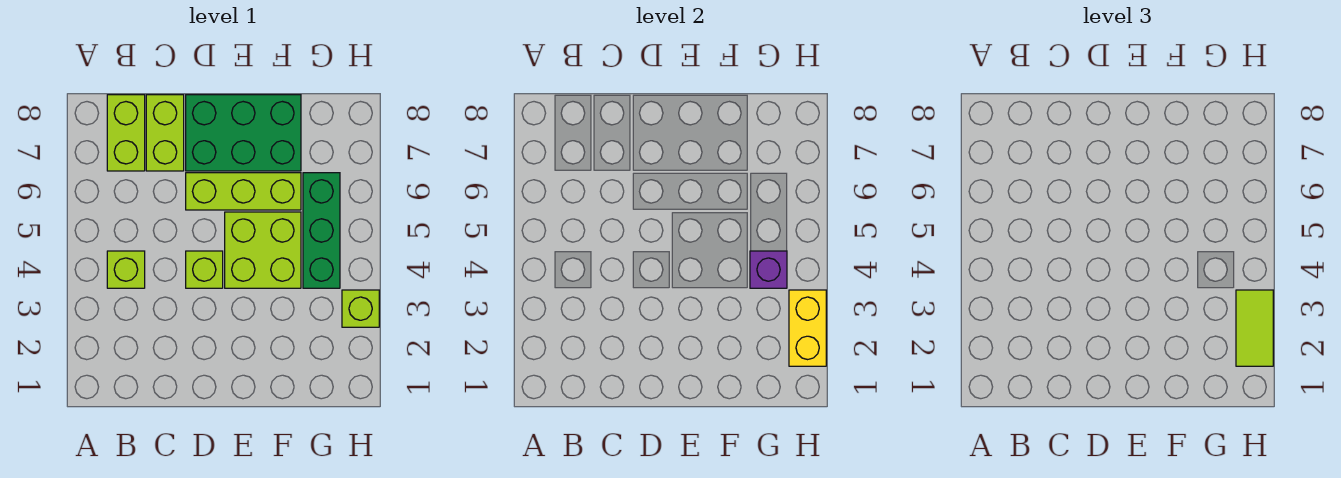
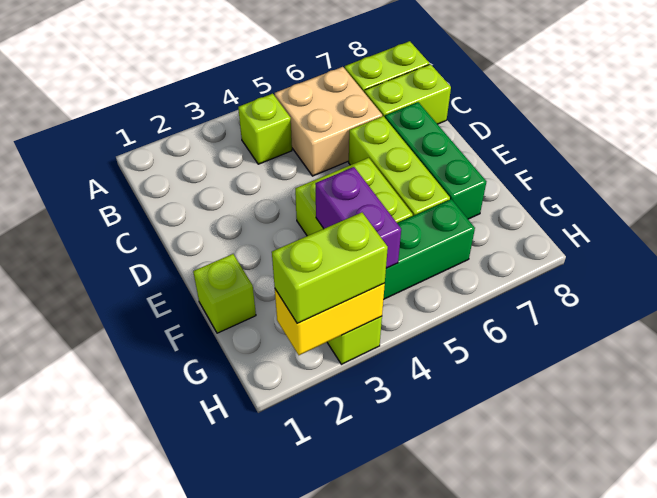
none -> tan brick B5:C6 level 1
lime brick D4 level 1 -> lime brick F1 level 1
green brick D7:F8 level 1 -> green brick D7:F7 level 1
purple brick G4 level 2 -> purple brick F4:G4 level 2
lime tile H2:H3 level 3 -> lime brick H2:H3 level 3

